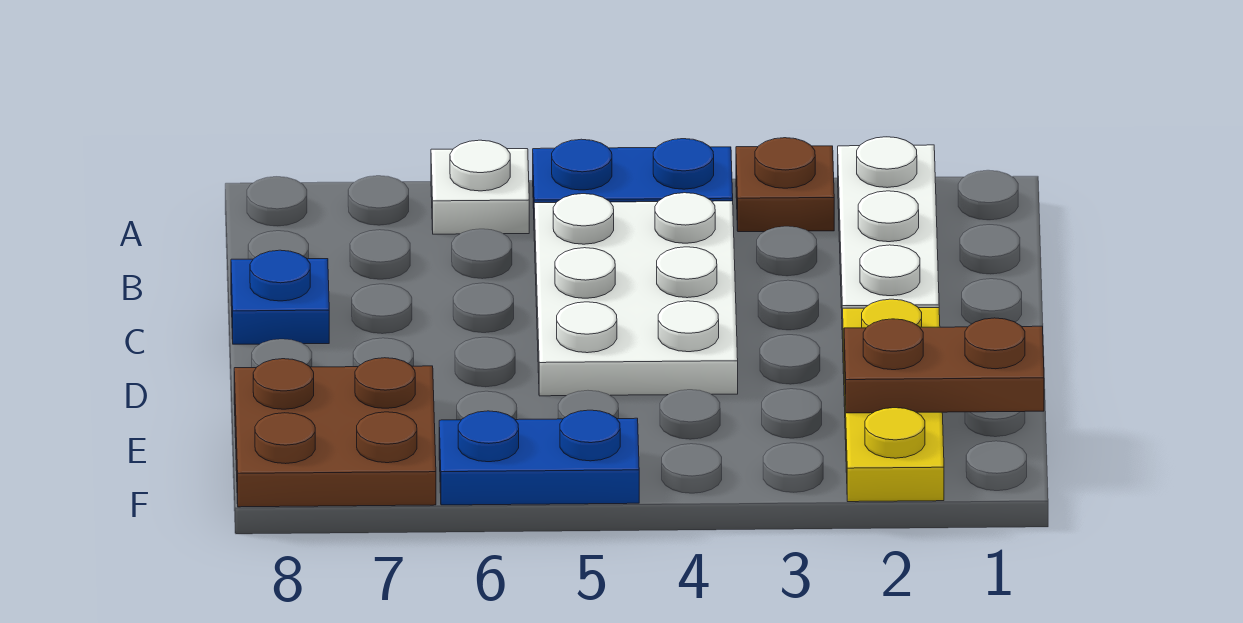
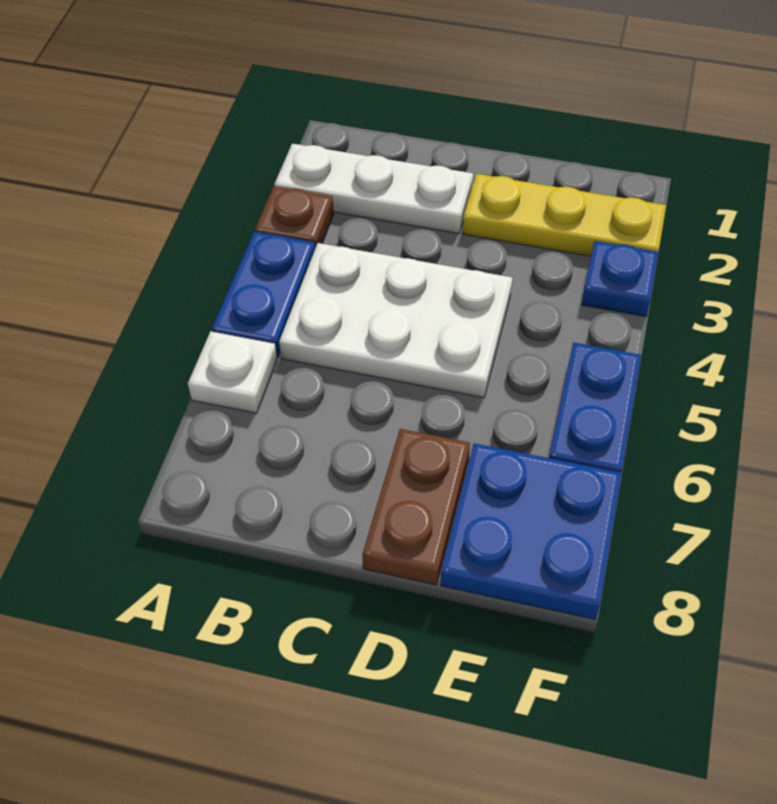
blue plate C8 level 1 -> blue plate F3 level 1
brown plate E1:E2 level 2 -> brown plate D7:D8 level 1
brown plate E7:F8 level 1 -> blue plate E7:F8 level 1

